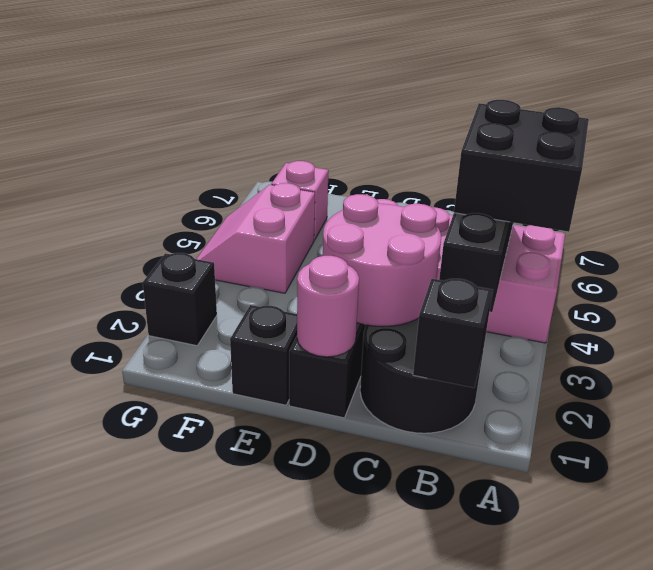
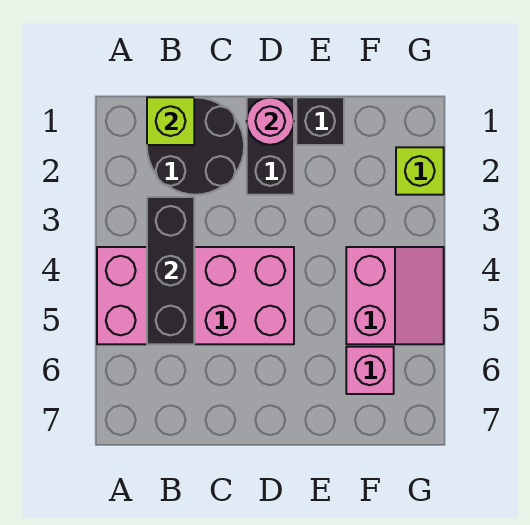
black brick A4:B5 level 3 -> none
black brick B1 level 2 -> lime brick B1 level 2
pink round brick C2:D3 level 2 -> none
black brick G2 level 1 -> lime brick G2 level 1

